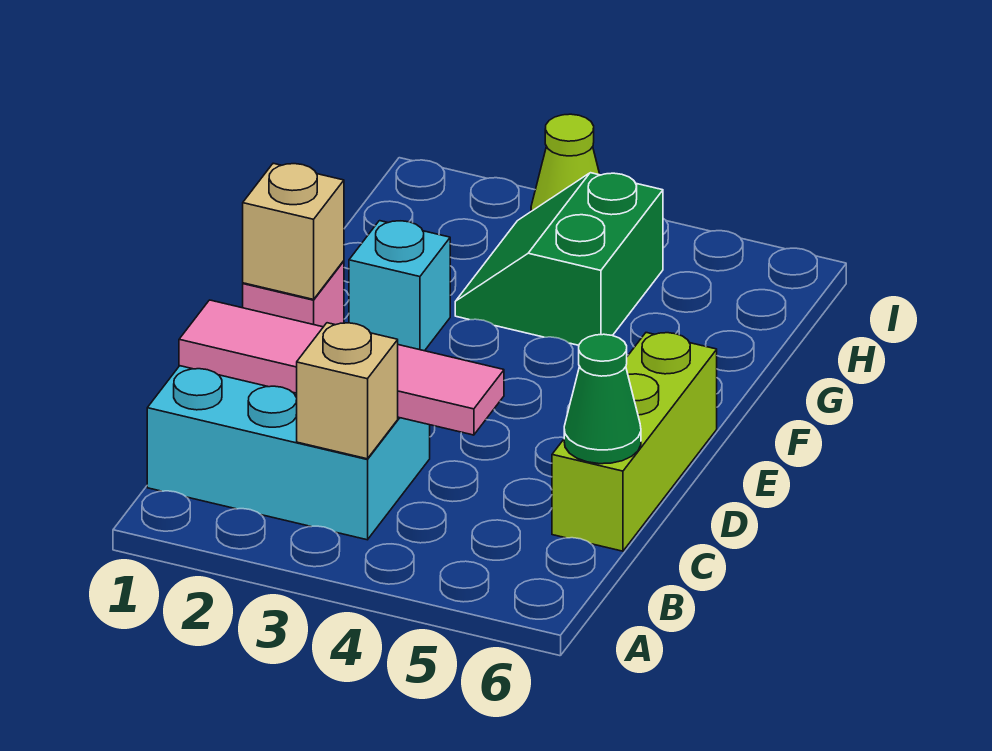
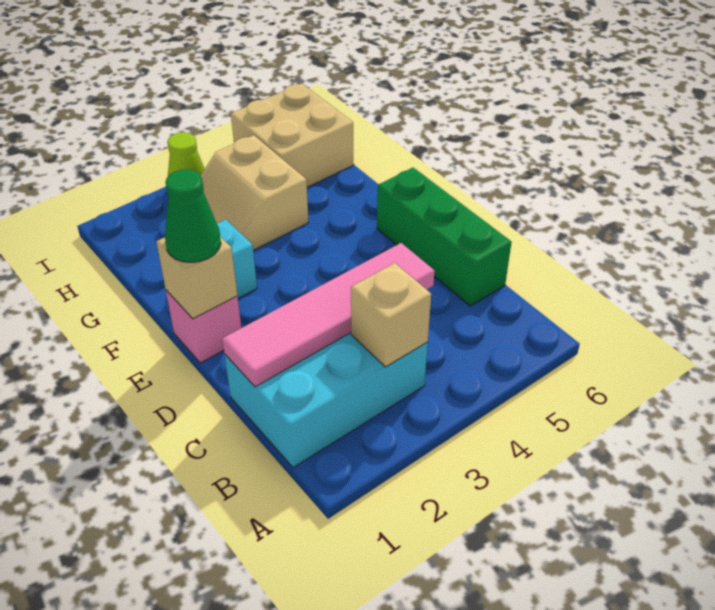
lime brick C6:E6 level 1 -> green brick C6:E6 level 1
green cone C6 level 2 -> green cone E1 level 3
green slope G3:H4 level 1 top 4 -> tan slope G3:H4 level 1 top 4
none -> tan brick H5:I6 level 1

